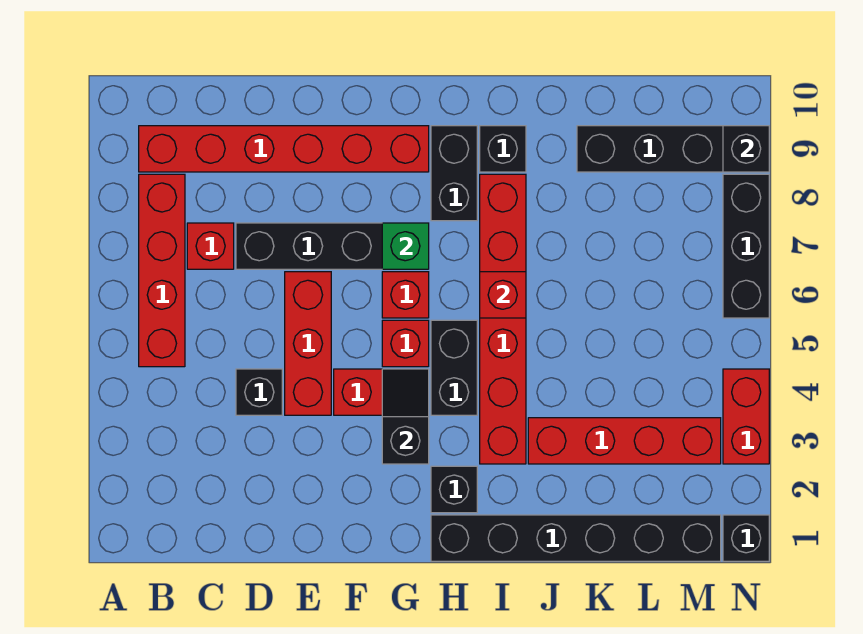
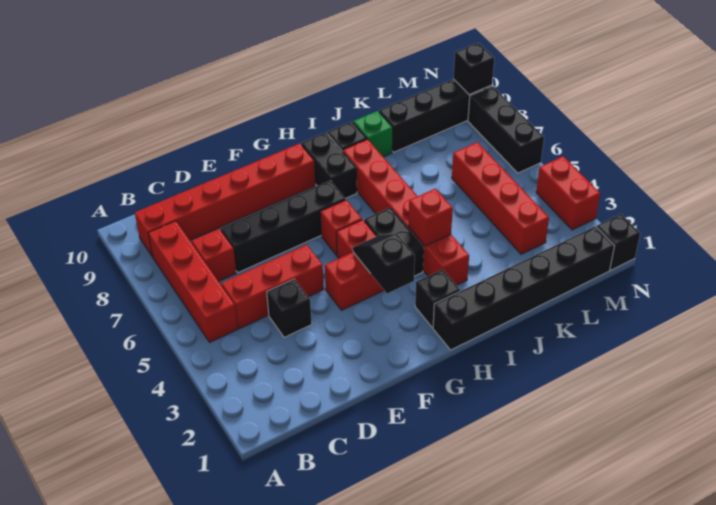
red brick E4:E6 level 1 -> red brick C5:E5 level 1
green brick G7 level 2 -> green brick J9 level 1
red brick I6 level 2 -> red brick I4 level 2
red brick J3:M3 level 1 -> red brick L3:L6 level 1

